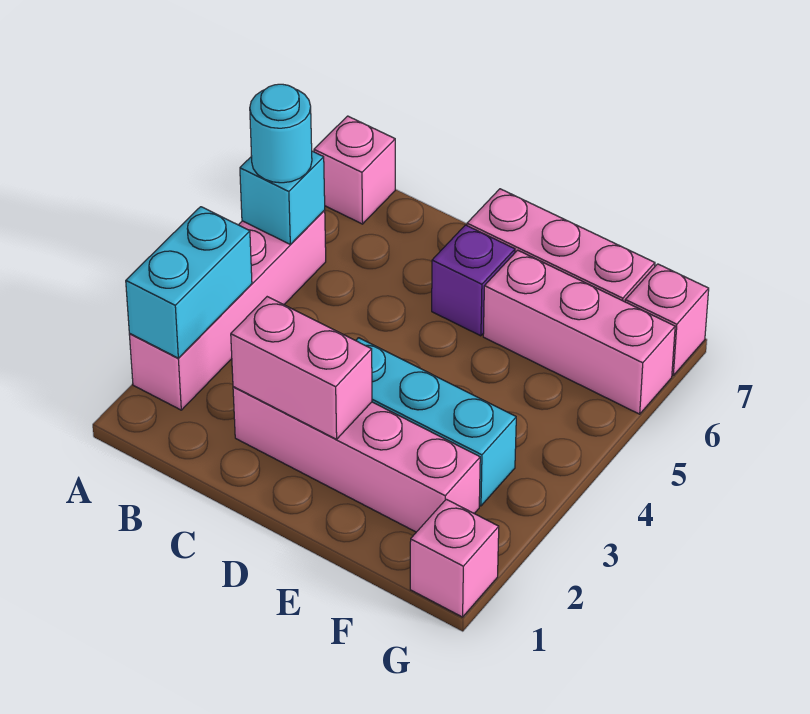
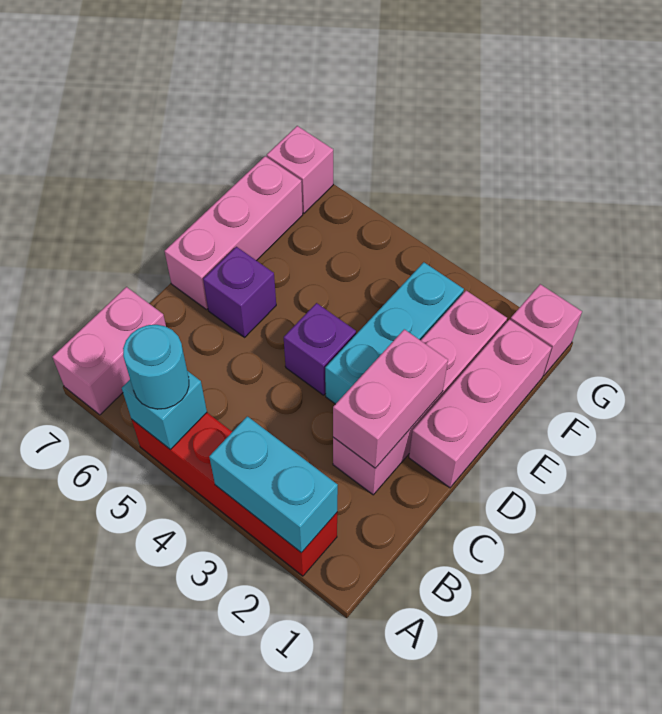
pink brick A2:A5 level 1 -> red brick A2:A5 level 1
pink brick A7 level 1 -> pink brick A7:B7 level 1
none -> purple brick D4 level 1
pink brick E6:G6 level 1 -> pink brick D1:F1 level 1

